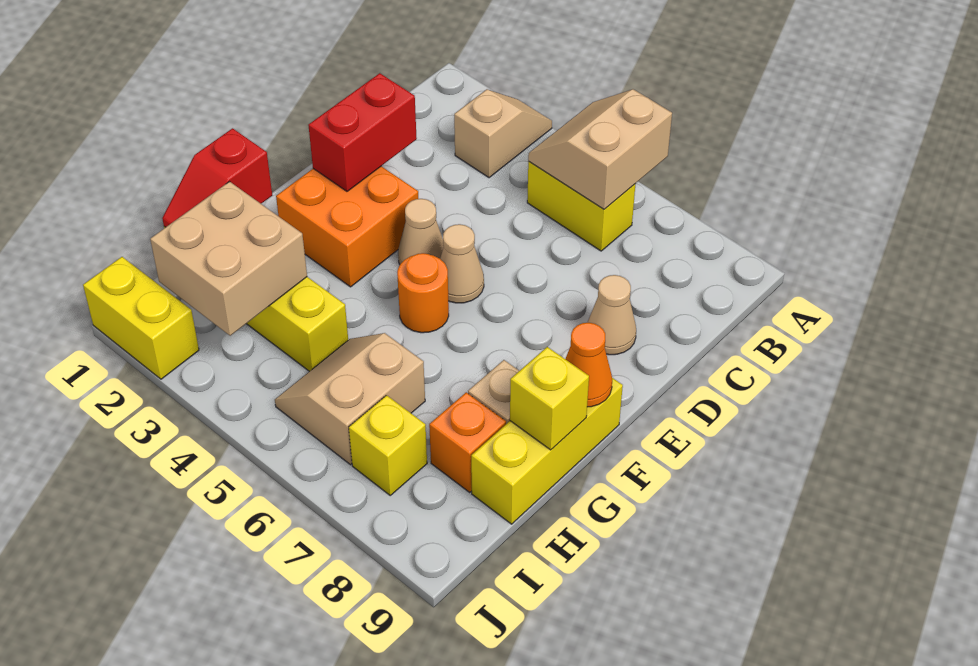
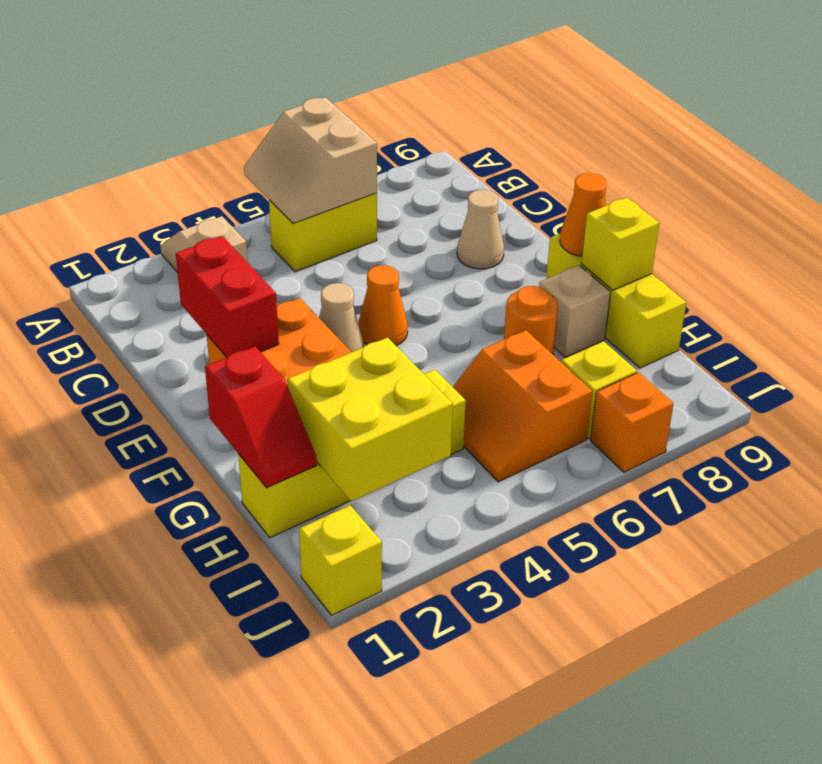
tan cone E5 level 1 -> orange cone E5 level 1
orange round brick F5 level 1 -> orange round brick G7 level 1
tan brick H2:I3 level 2 -> yellow brick H2:I3 level 2
tan slope H5:I6 level 1 top 6 -> orange slope H5:I6 level 1 top 6
orange brick H8 level 1 -> orange brick J7 level 1
yellow brick J1:J2 level 1 -> yellow brick J1 level 1

